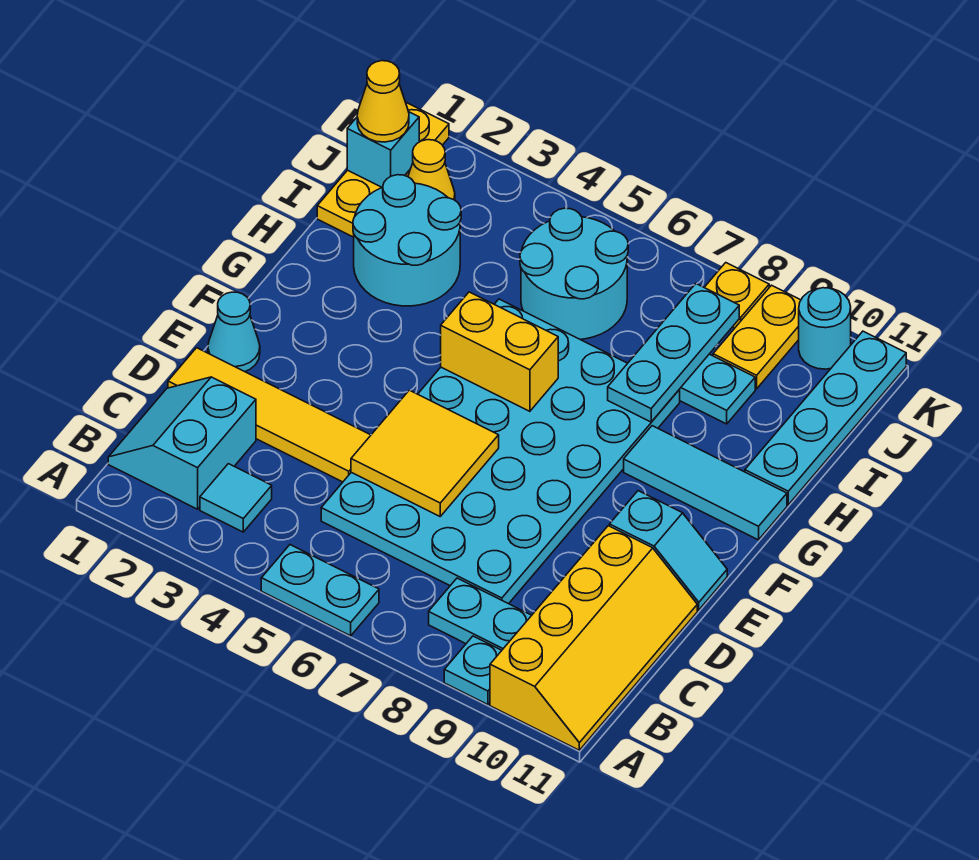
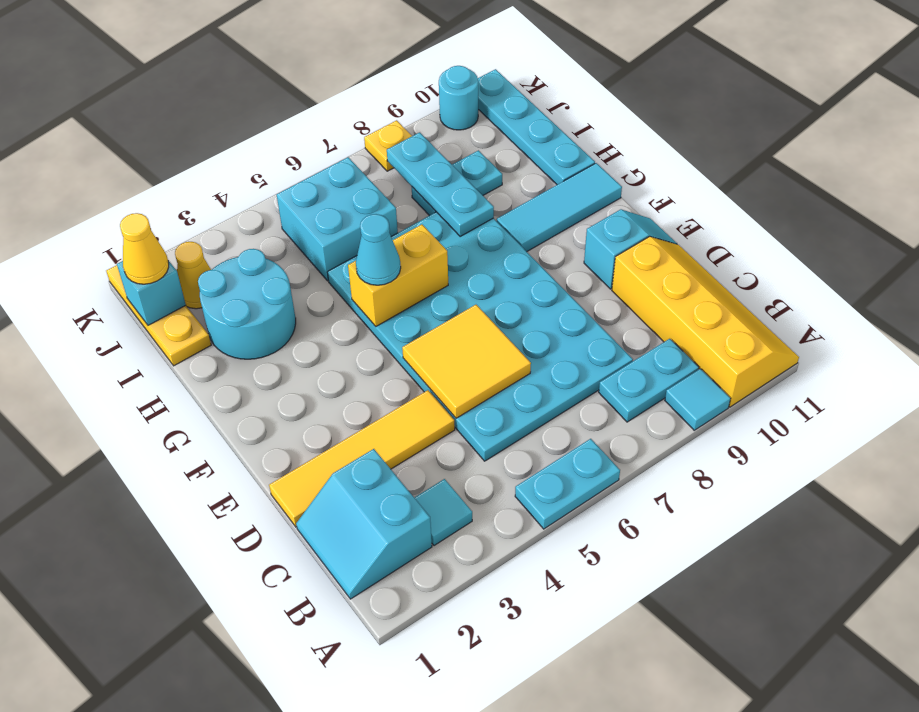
cyan plate A9 level 1 -> cyan tile A9 level 1
cyan cone E1 level 1 -> cyan cone G5 level 3
cyan round brick I5:J6 level 1 -> cyan brick I5:J6 level 1
yellow plate J9:K9 level 1 -> none

